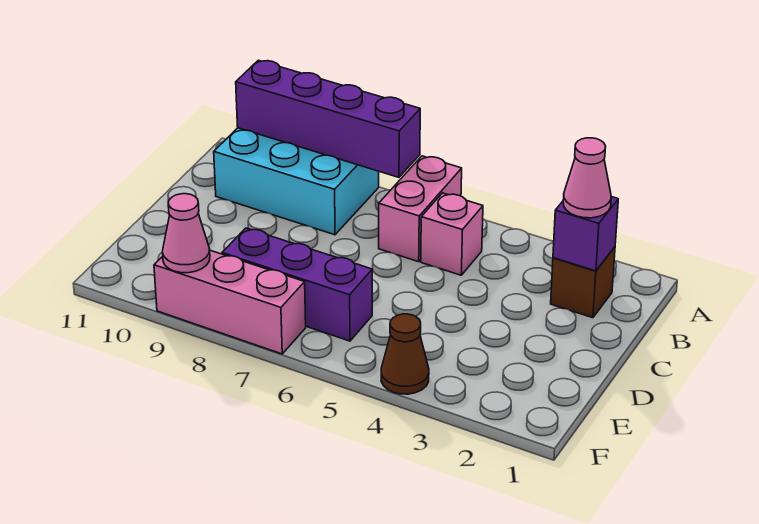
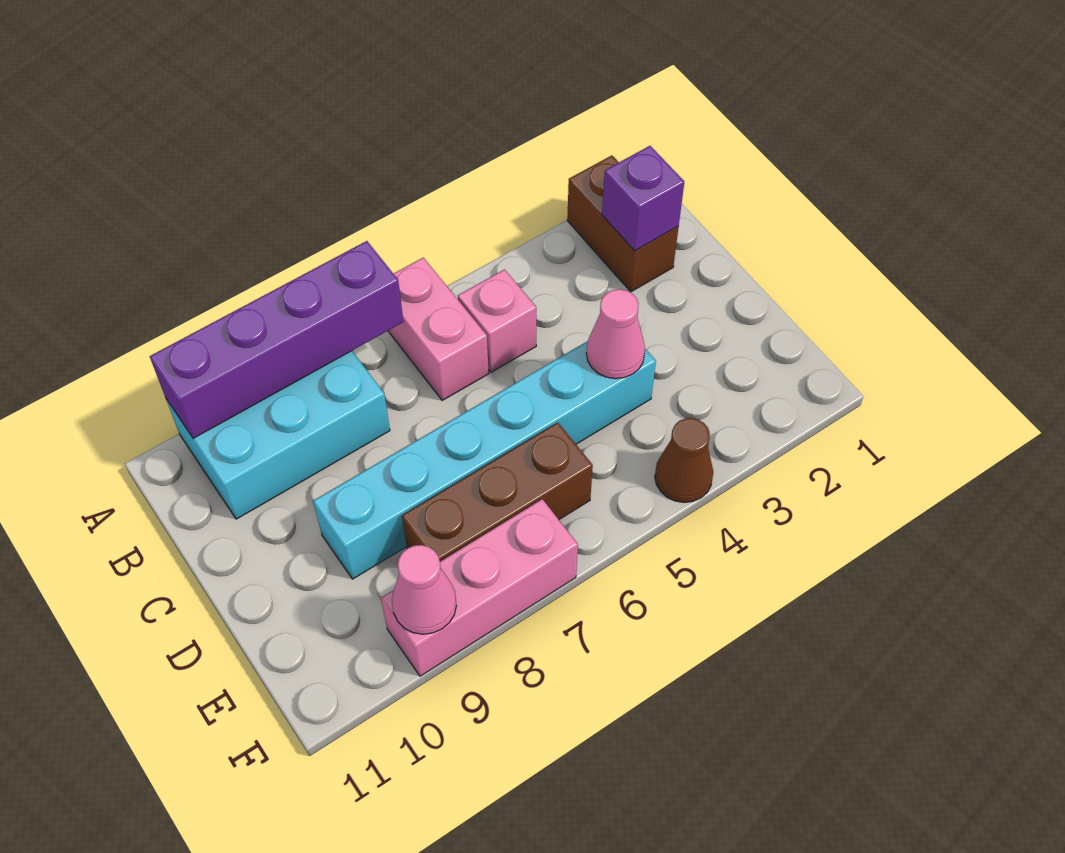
brown brick B2 level 1 -> brown brick A2:B2 level 1
pink cone B2 level 3 -> pink cone D4 level 2
none -> cyan brick D4:D9 level 1
purple brick E6:E8 level 1 -> brown brick E6:E8 level 1

